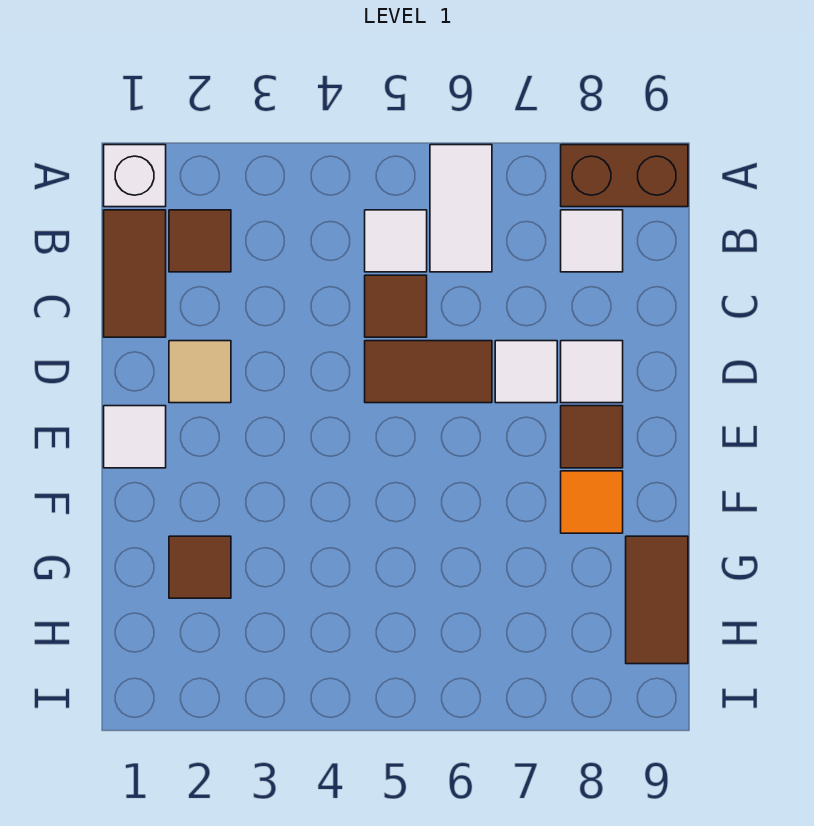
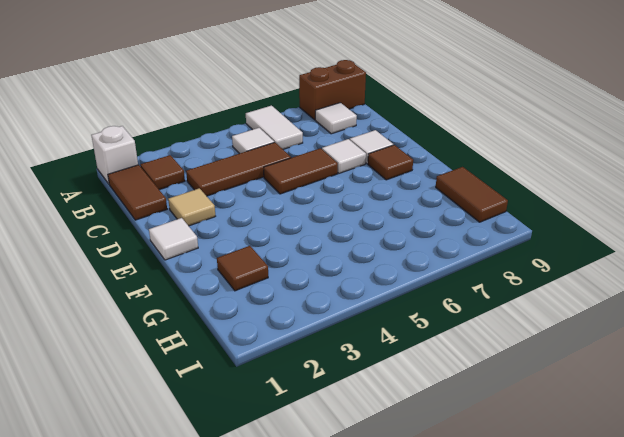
brown tile C5 level 1 -> brown tile C3:C5 level 1
orange tile F8 level 1 -> none

